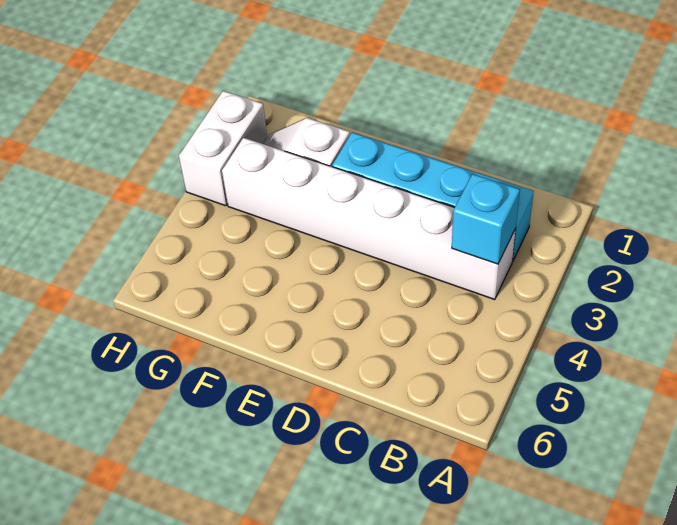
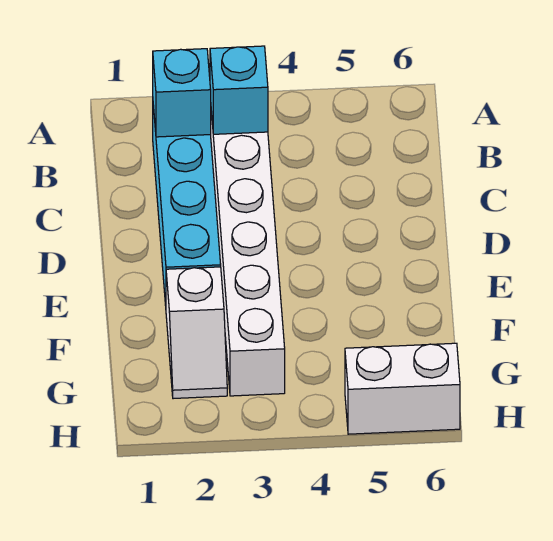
none -> cyan brick B2 level 2
white brick H2:H3 level 1 -> white brick H5:H6 level 1

